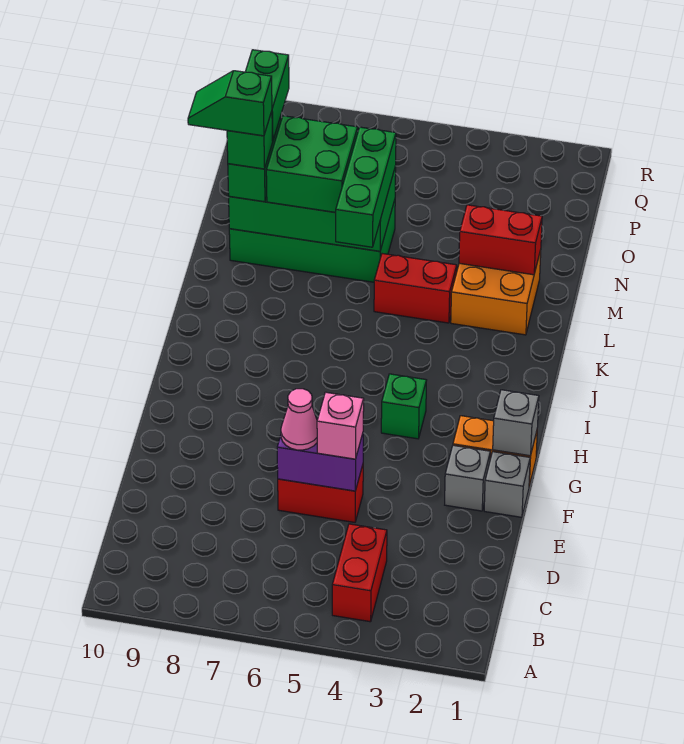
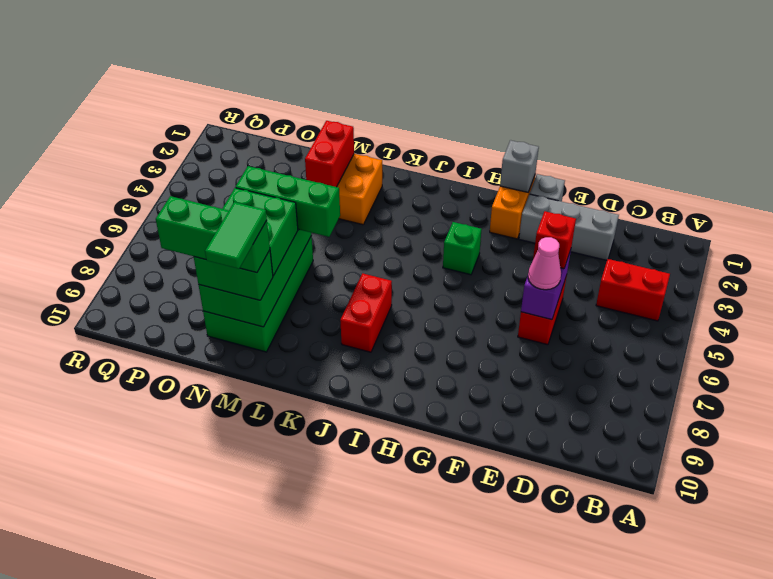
pink brick E5 level 3 -> red brick E5 level 3
grey brick F2 level 1 -> grey brick D2:F2 level 1
red brick L4:L5 level 1 -> red brick J7:J8 level 1
green slope M9:M10 level 5 top 9 -> green tile M9:M10 level 5

